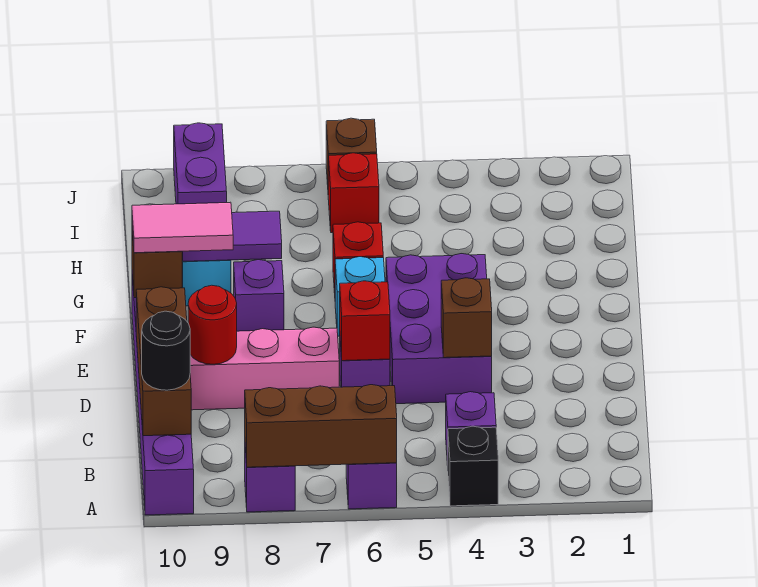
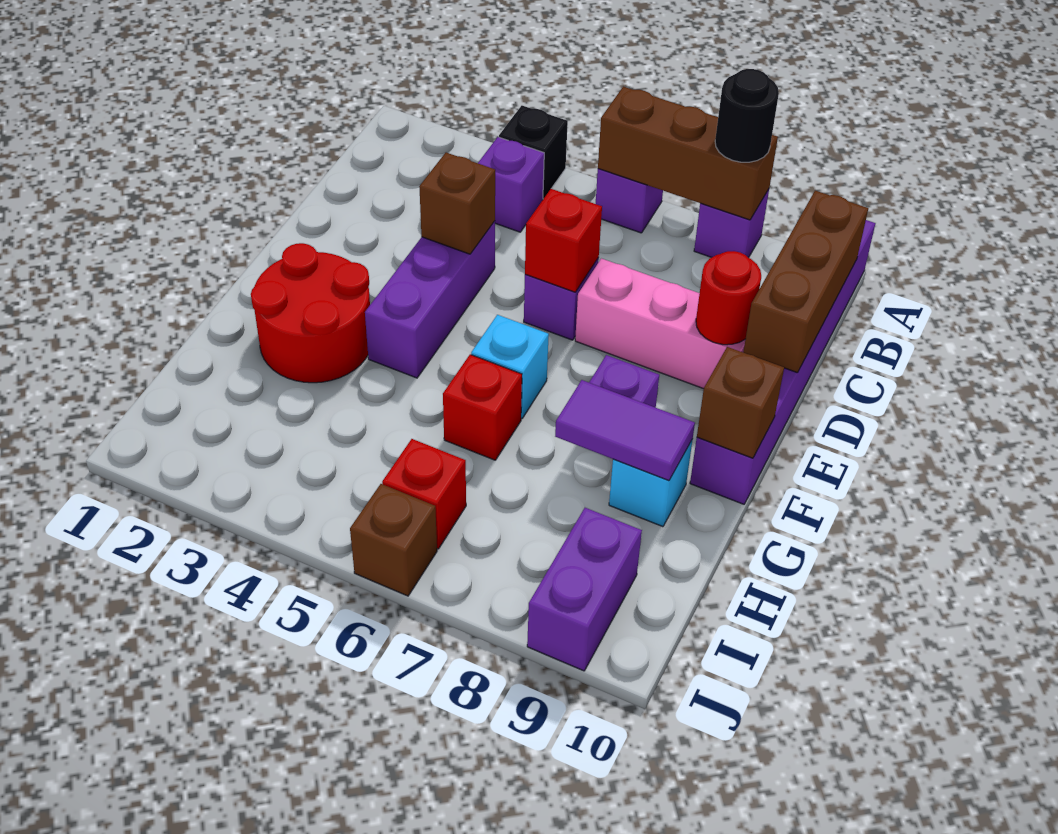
black round brick B10 level 3 -> black round brick A8 level 3
purple brick D4:F5 level 1 -> purple brick D4:F4 level 1
none -> red round brick F2:G3 level 1
pink tile F9:F10 level 3 -> none

